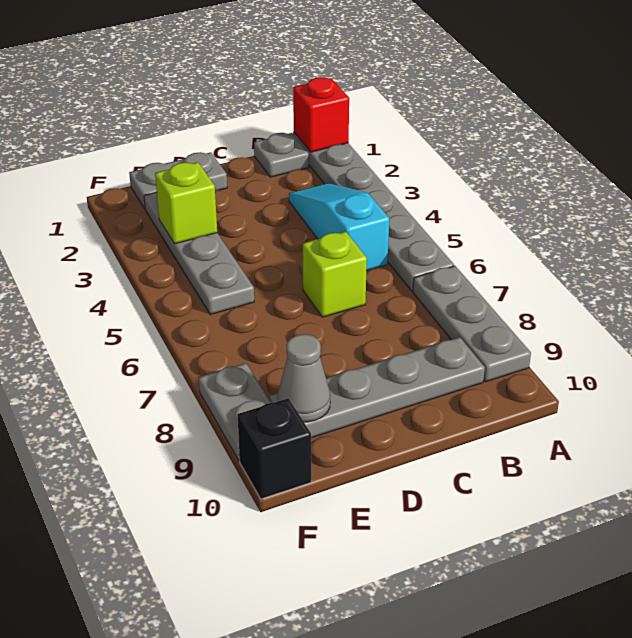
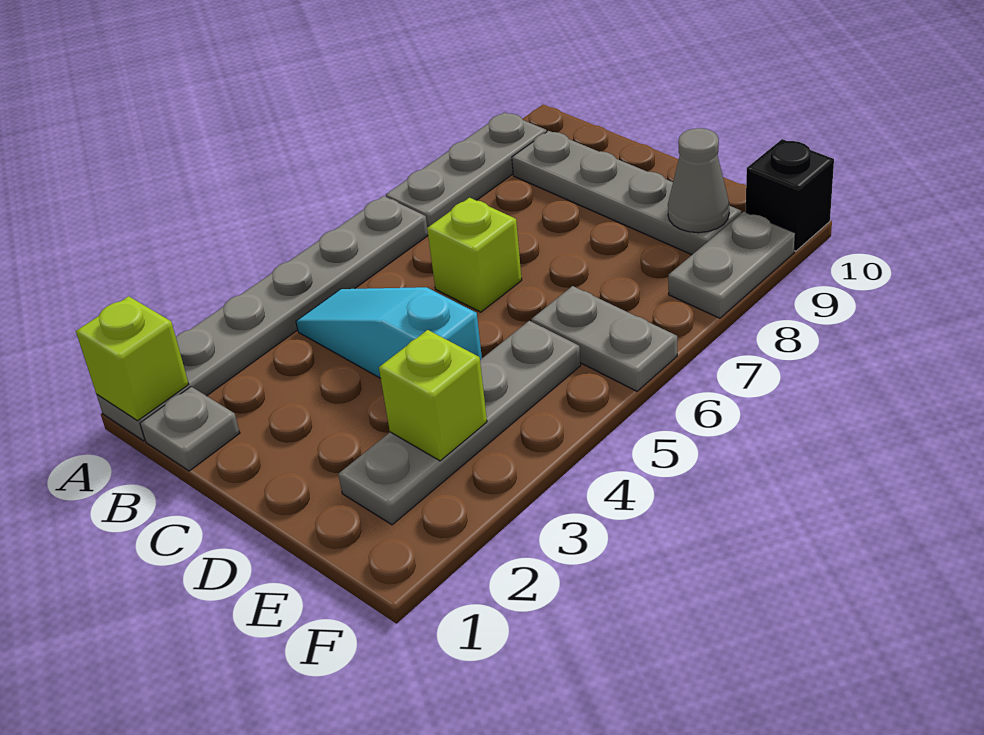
red brick A1 level 2 -> lime brick A1 level 2
cyan slope B3:B5 level 1 top 5 -> cyan slope B4:D4 level 1 top D
grey plate D1:E1 level 1 -> grey plate E6:F6 level 1

